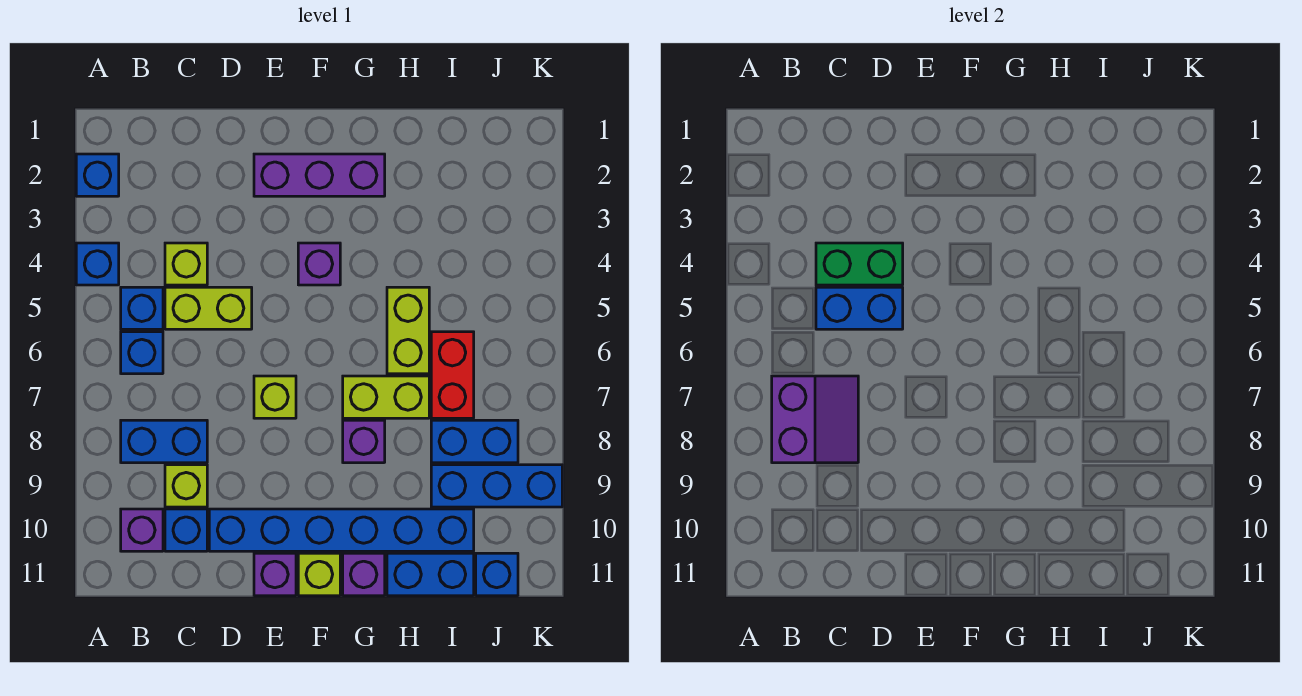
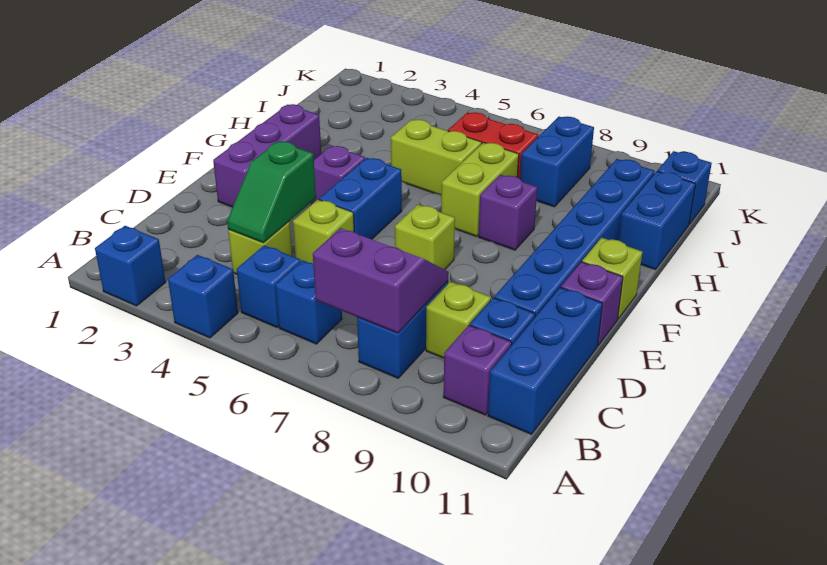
green brick C4:D4 level 2 -> green slope C4:D4 level 2 top D
lime brick C5:D5 level 1 -> lime brick D5 level 1
blue brick C5:D5 level 2 -> blue brick E5:F5 level 1
purple brick G11 level 1 -> none
blue brick I9:K9 level 1 -> blue brick B11:D11 level 1

